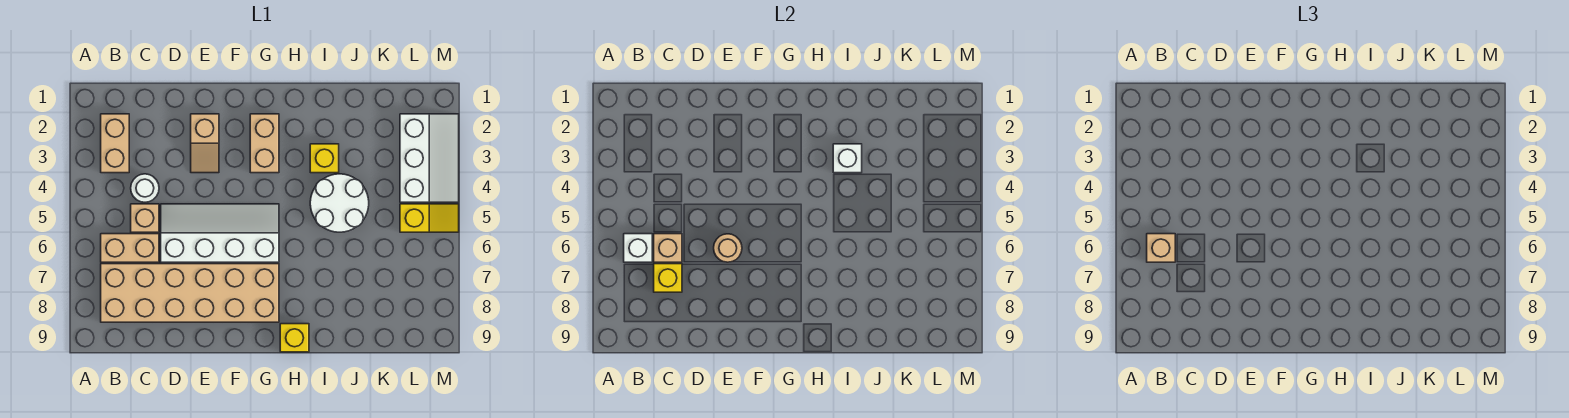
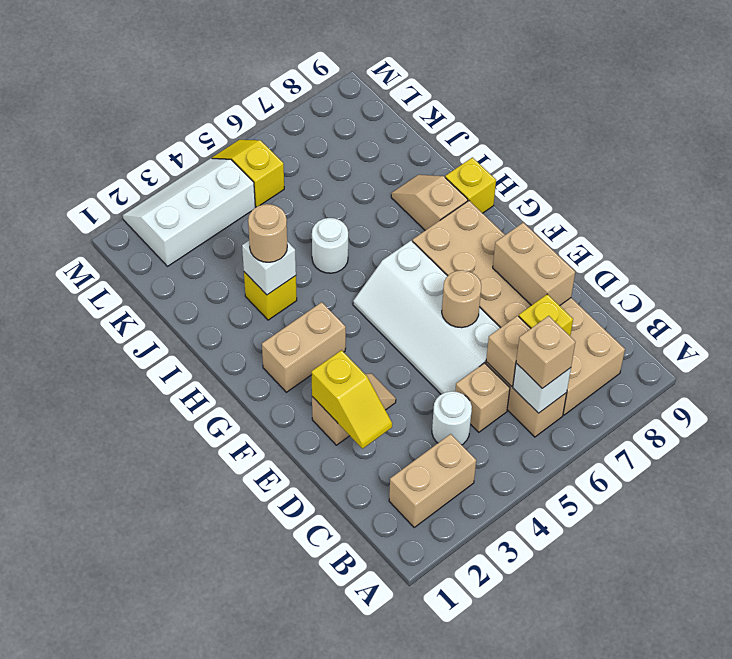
none -> yellow slope D2:E2 level 2 top E
none -> tan brick D8:E8 level 2
none -> tan slope H8:I8 level 1 top H
none -> tan round brick I3 level 3
white round brick I4:J5 level 1 -> white round brick I5 level 1

